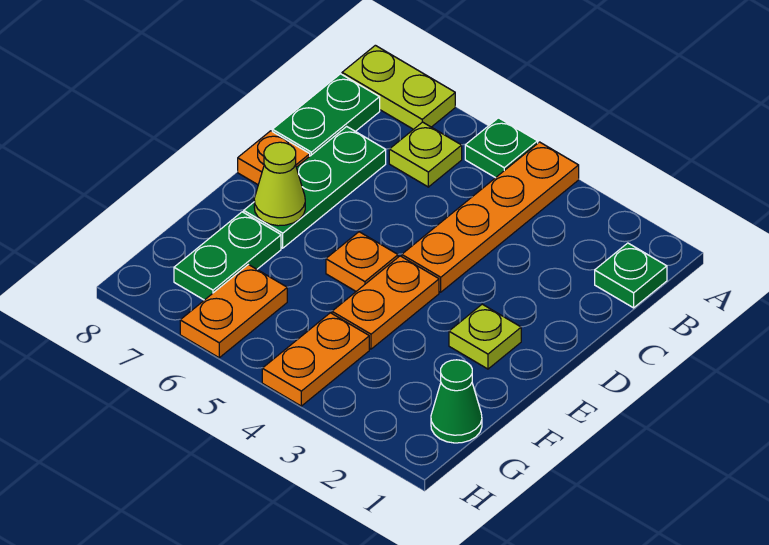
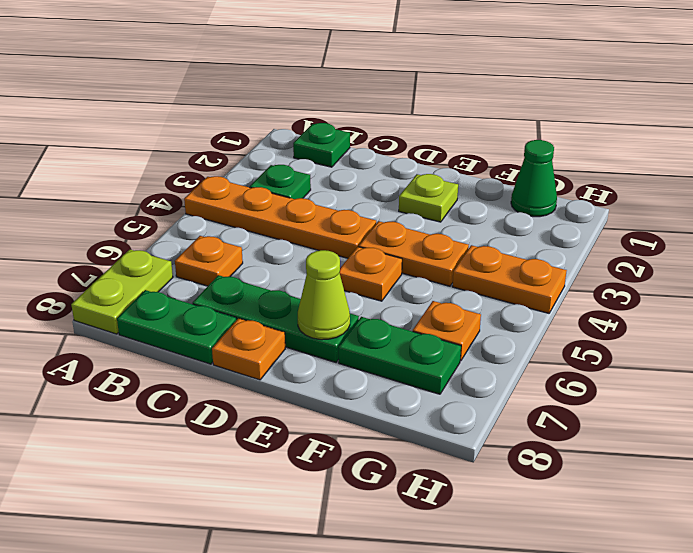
green plate A5 level 1 -> green plate B3 level 1
lime plate B6 level 1 -> orange plate B6 level 1
orange plate G6:H6 level 1 -> orange plate G6 level 1

